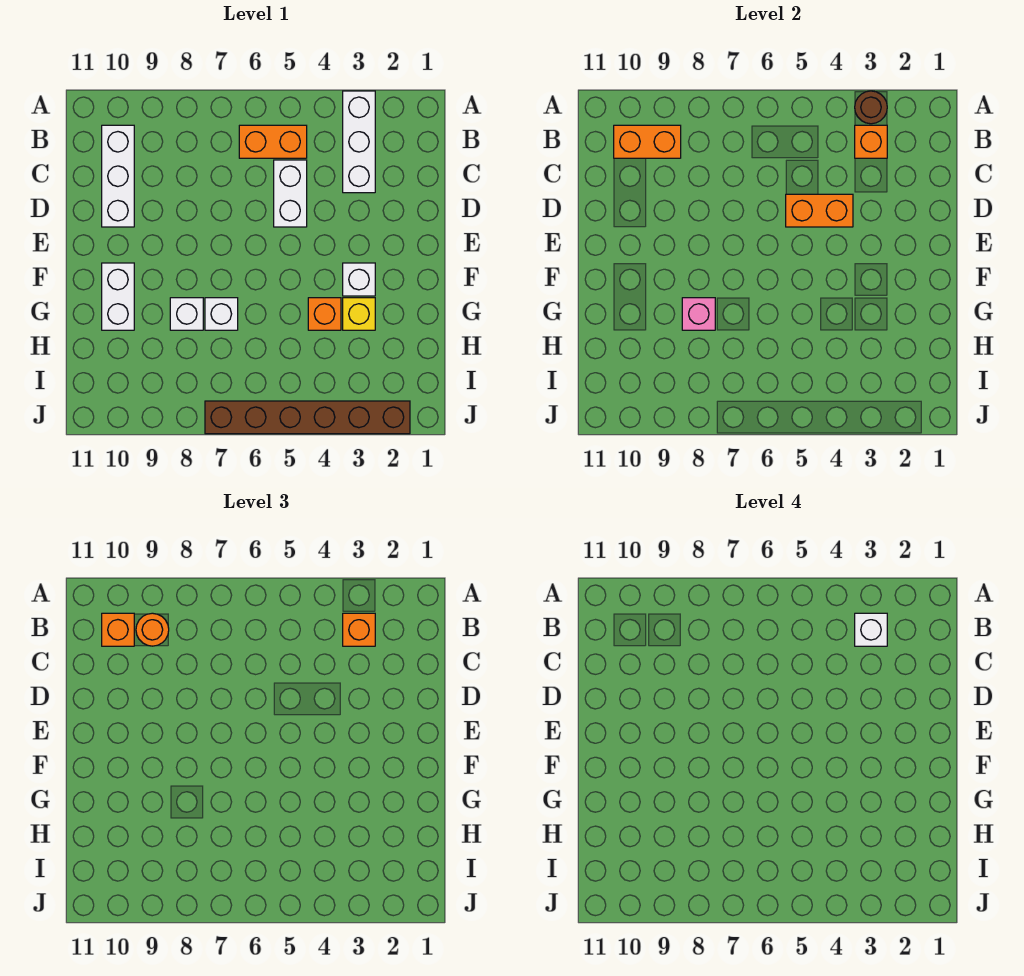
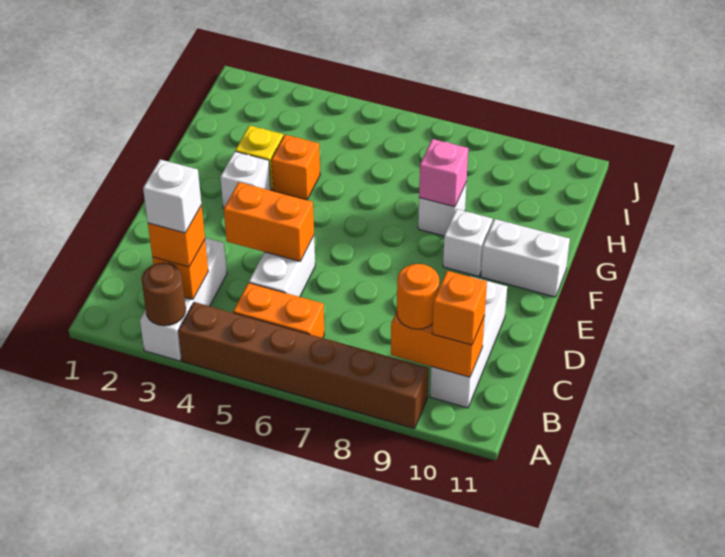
white brick F10:G10 level 1 -> white brick F10:F11 level 1
white brick G7 level 1 -> white brick F9 level 1
brown brick J2:J7 level 1 -> brown brick A4:A9 level 1

